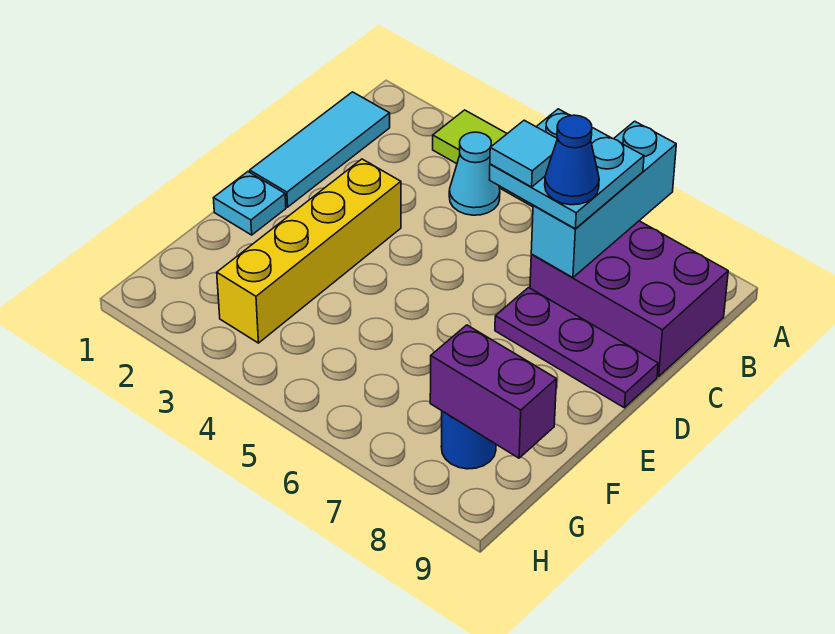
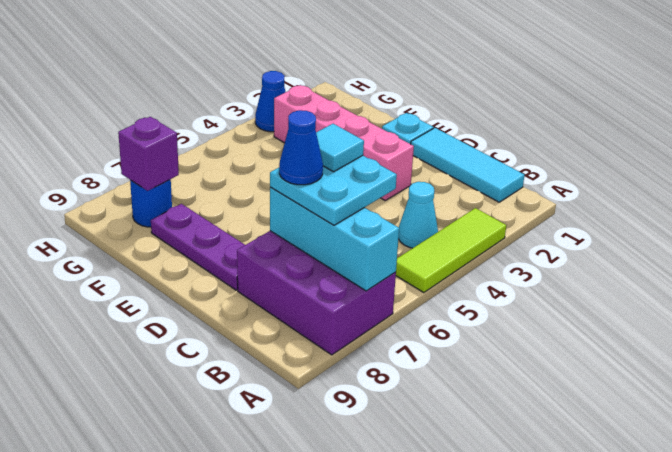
purple brick B7:C9 level 1 -> purple brick A7:C8 level 1
yellow brick D3:G3 level 1 -> pink brick D3:G3 level 1
purple plate D7:D9 level 1 -> purple plate D8:F8 level 1
purple brick G8:G9 level 2 -> purple brick G8 level 2
none -> blue cone H3 level 1

